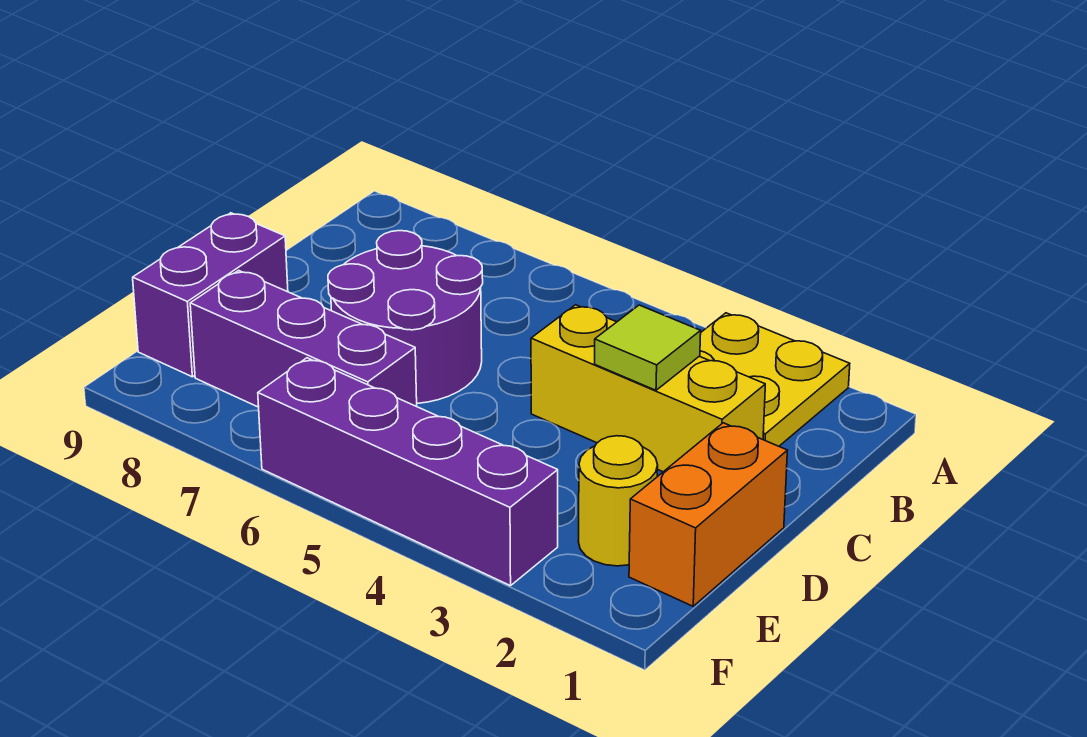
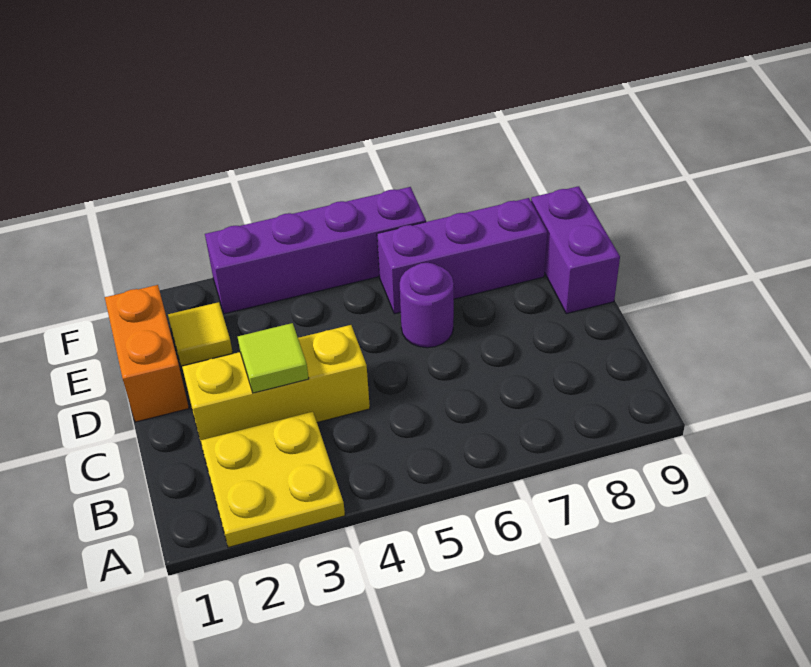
purple round brick C6:D7 level 1 -> purple round brick D6 level 1
yellow round brick E2 level 1 -> yellow tile E2 level 1

